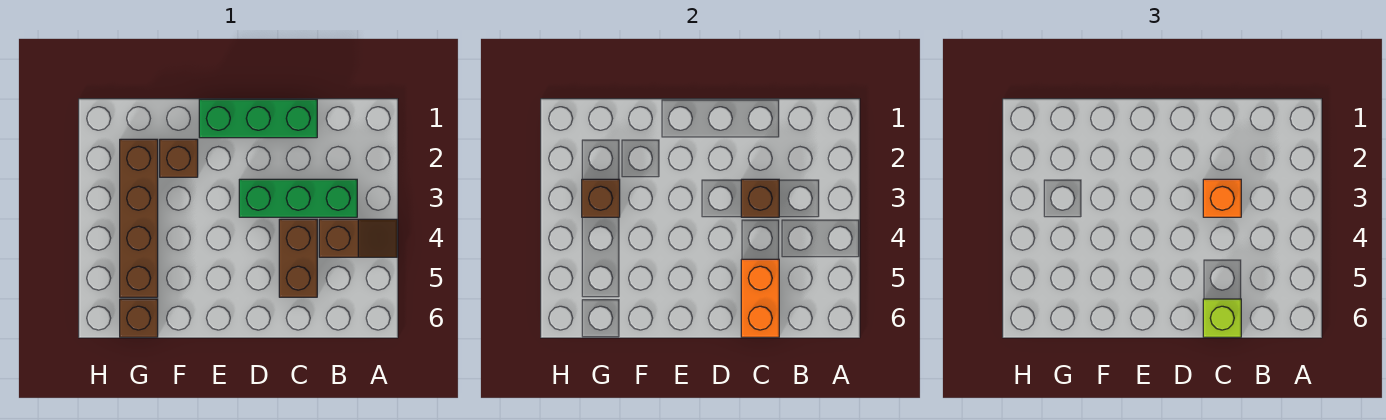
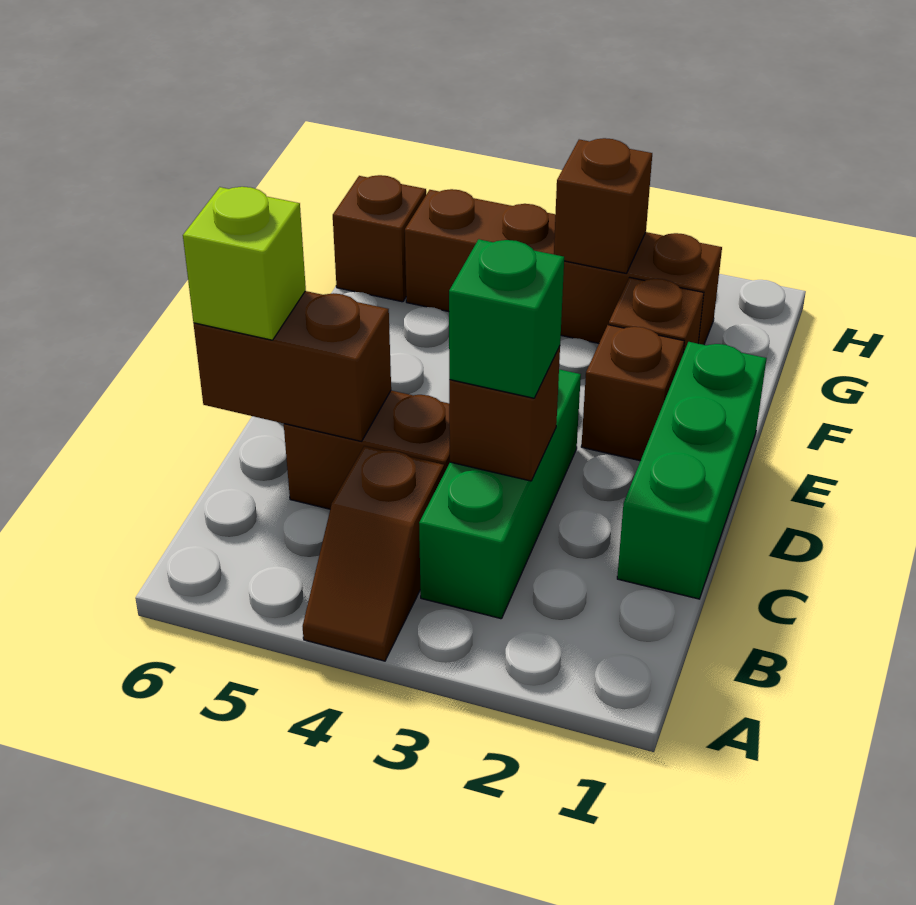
orange brick C3 level 3 -> green brick C3 level 3
orange brick C5:C6 level 2 -> brown brick C5:C6 level 2
none -> brown brick E2 level 1

